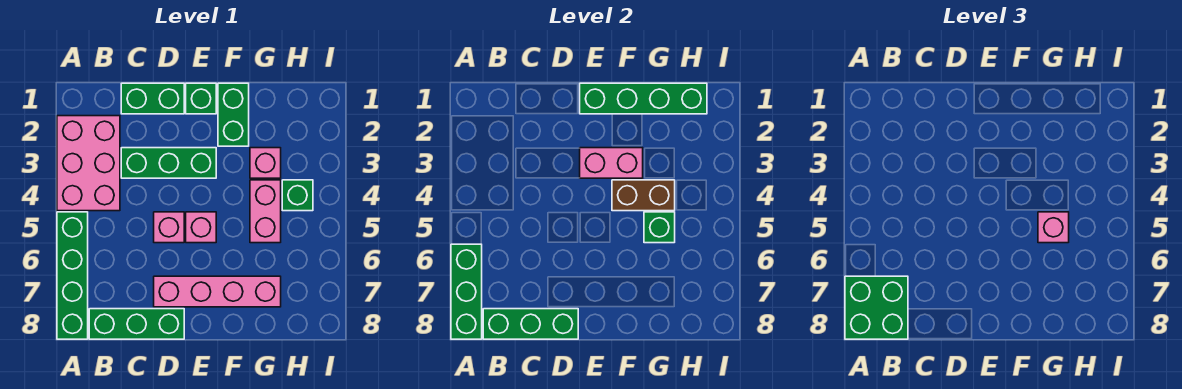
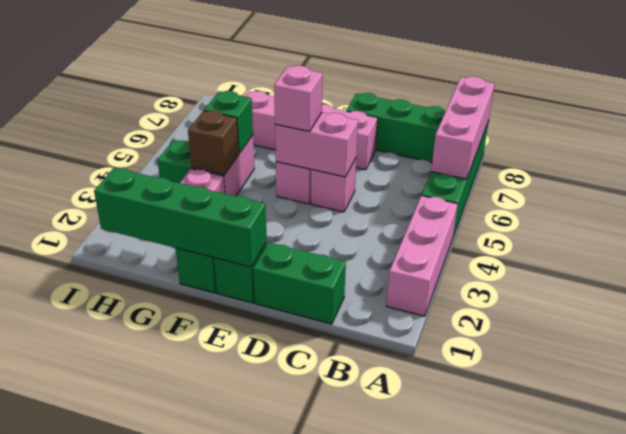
pink brick A2:B4 level 1 -> pink brick A2:A4 level 1
green brick A6:A8 level 2 -> pink brick A6:A8 level 2
green brick A7:B8 level 3 -> none
green brick B8:D8 level 2 -> none
green brick C3:E3 level 1 -> none
pink brick E3:F3 level 2 -> pink brick D5:E5 level 2
brown brick F4:G4 level 2 -> brown brick G4 level 2
pink brick G5 level 3 -> pink brick E5 level 3

